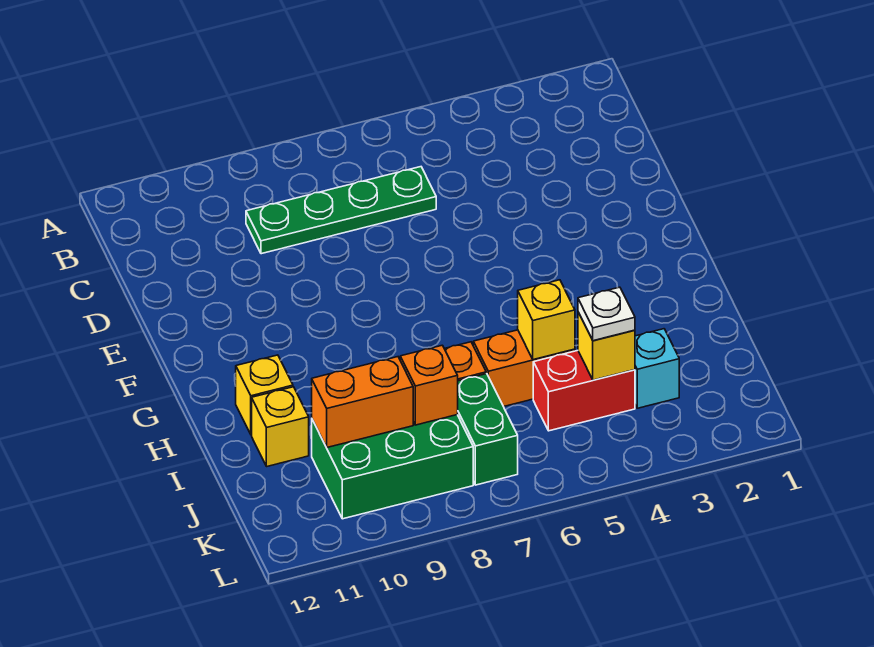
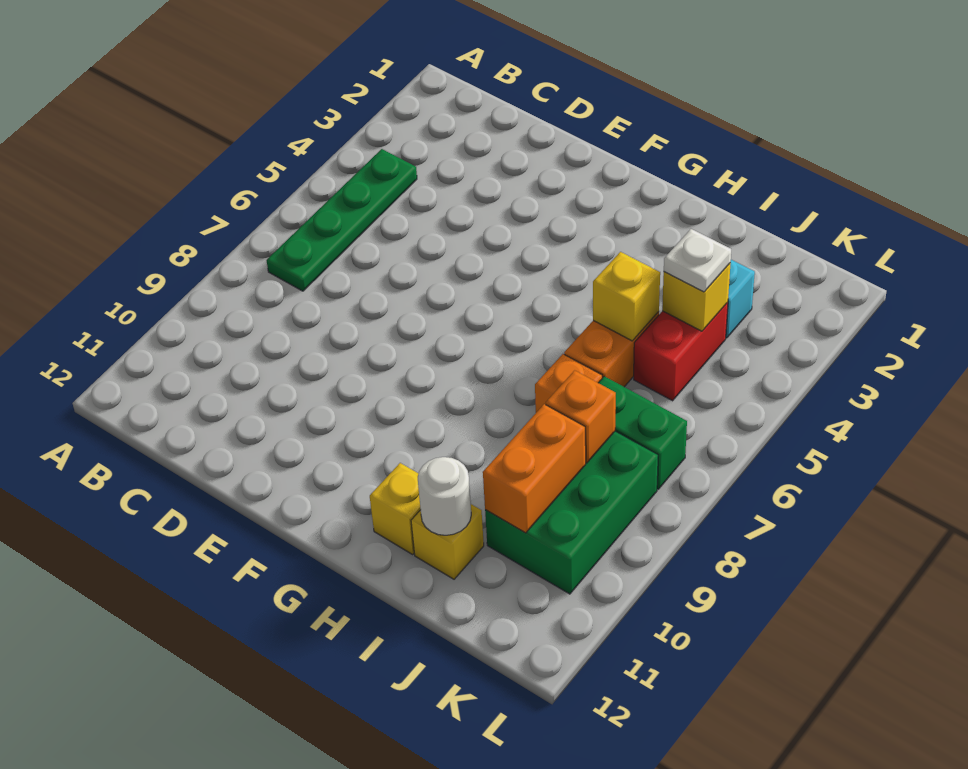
green plate C6:C9 level 1 -> green plate B4:B7 level 1
none -> white round brick I11 level 2

